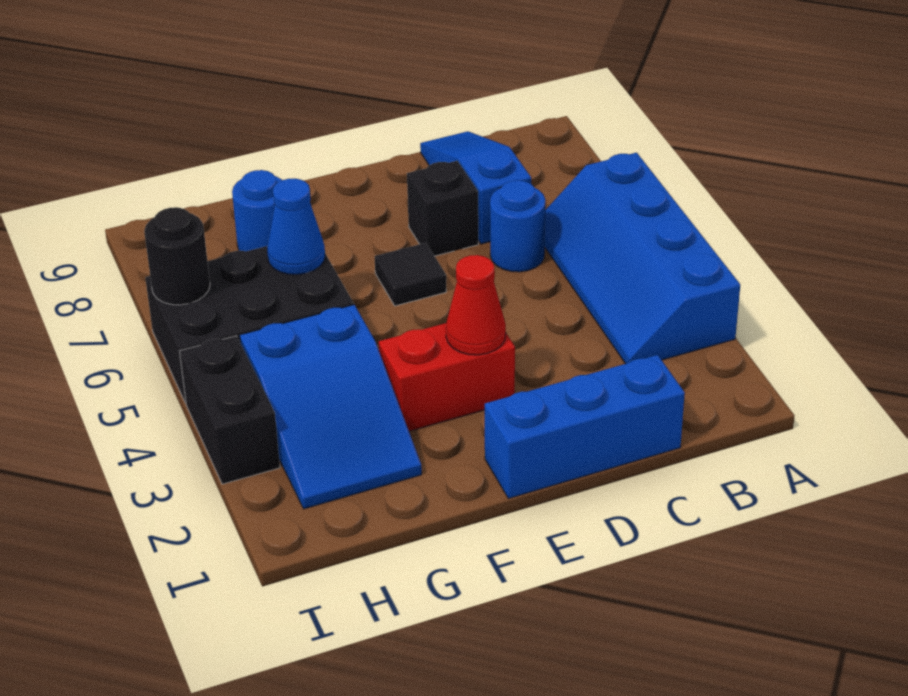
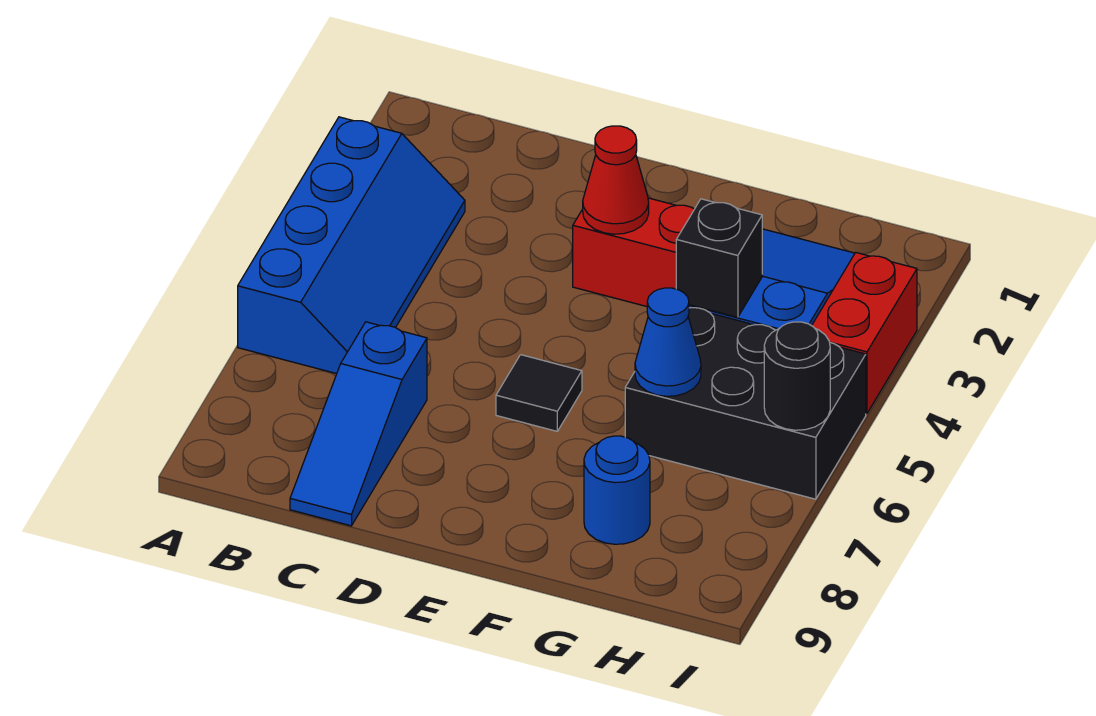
blue brick C1:E1 level 1 -> none
blue round brick C6 level 1 -> none
black brick D7 level 1 -> black brick G4 level 2
black brick I3:I4 level 1 -> red brick I3:I4 level 1

